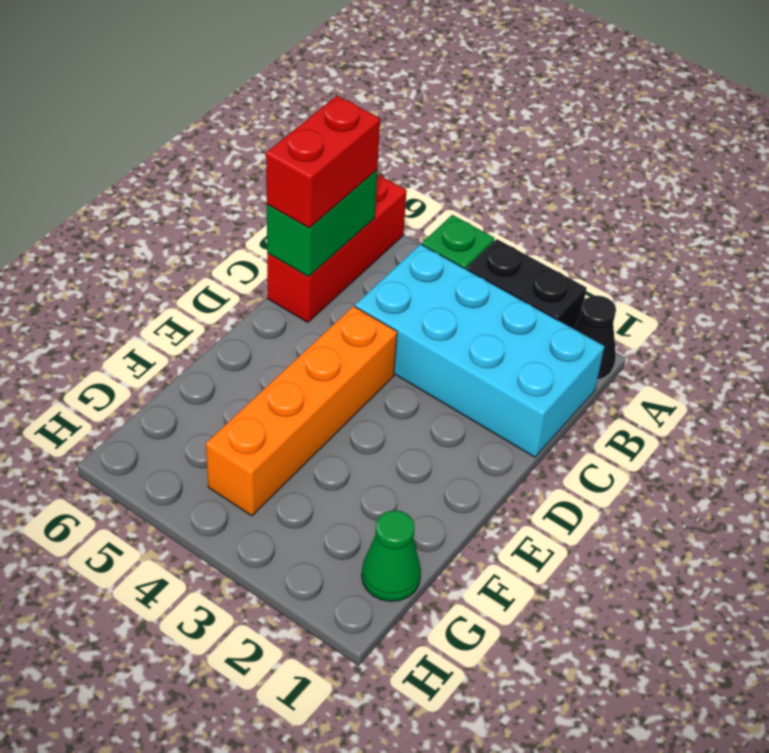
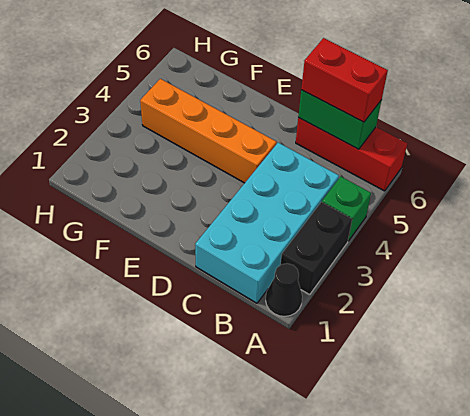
green cone G1 level 1 -> none

